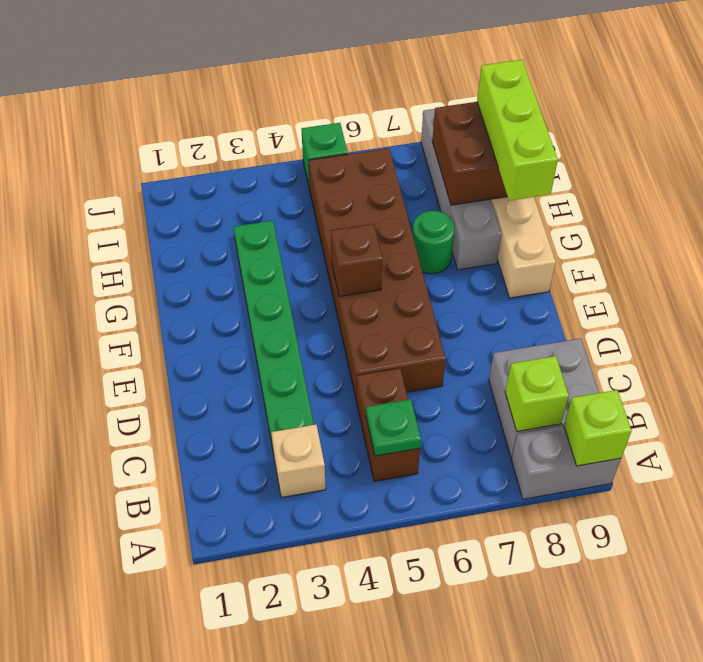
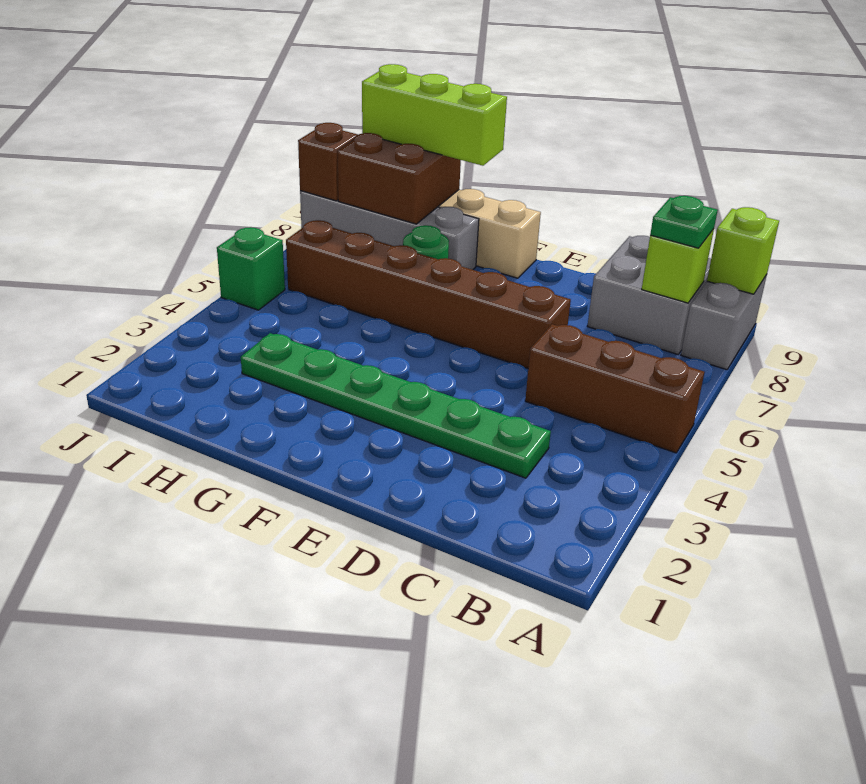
tan brick B3 level 1 -> none
brown brick B5:C5 level 1 -> brown brick A5:C5 level 1
green plate B5 level 2 -> green plate B8 level 3
brown brick D5:I6 level 1 -> brown brick D6:I6 level 1
brown brick F5 level 2 -> brown brick J8 level 2

